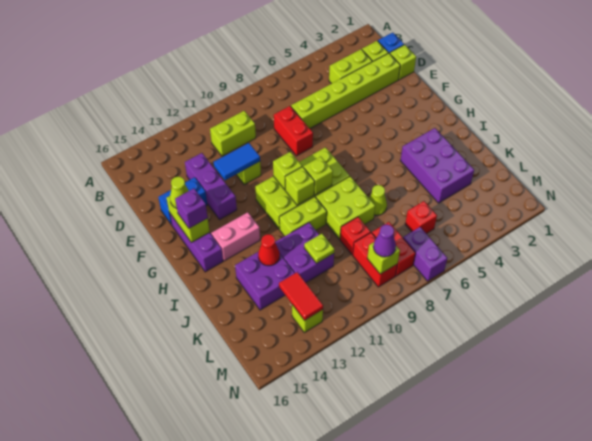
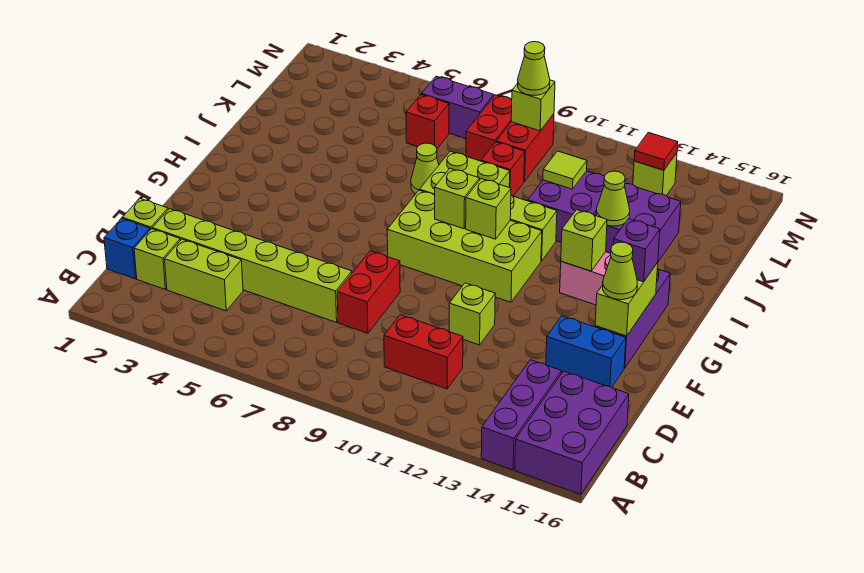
lime brick C10:C11 level 1 -> red brick C10:C11 level 1
purple brick D13:F13 level 1 -> purple brick A14:C14 level 1
blue tile E11:E12 level 2 -> none
lime brick G10 level 2 -> lime brick H13 level 2
purple brick I3:K4 level 1 -> purple brick A15:C16 level 1
red cone J13 level 2 -> lime cone J13 level 2
lime plate K11 level 2 -> lime tile K11 level 2
red tile L13:M13 level 2 -> red tile M13 level 2
purple brick M7:N7 level 1 -> purple brick M6:M7 level 1
purple cone M9 level 3 -> lime cone M9 level 3

